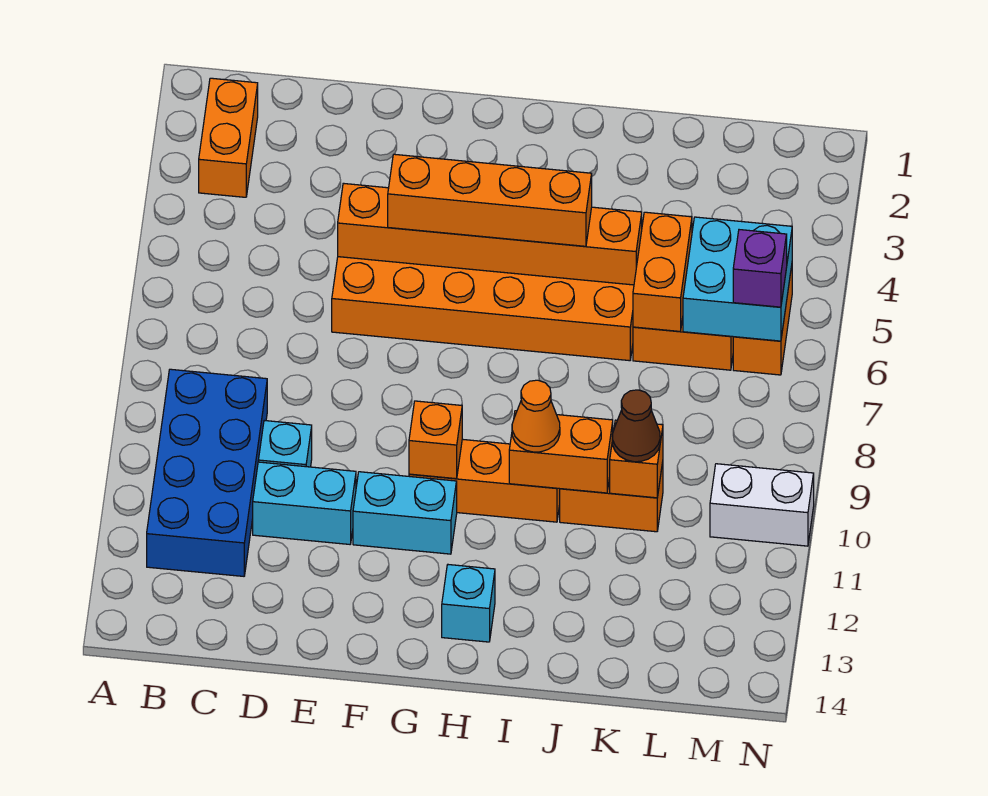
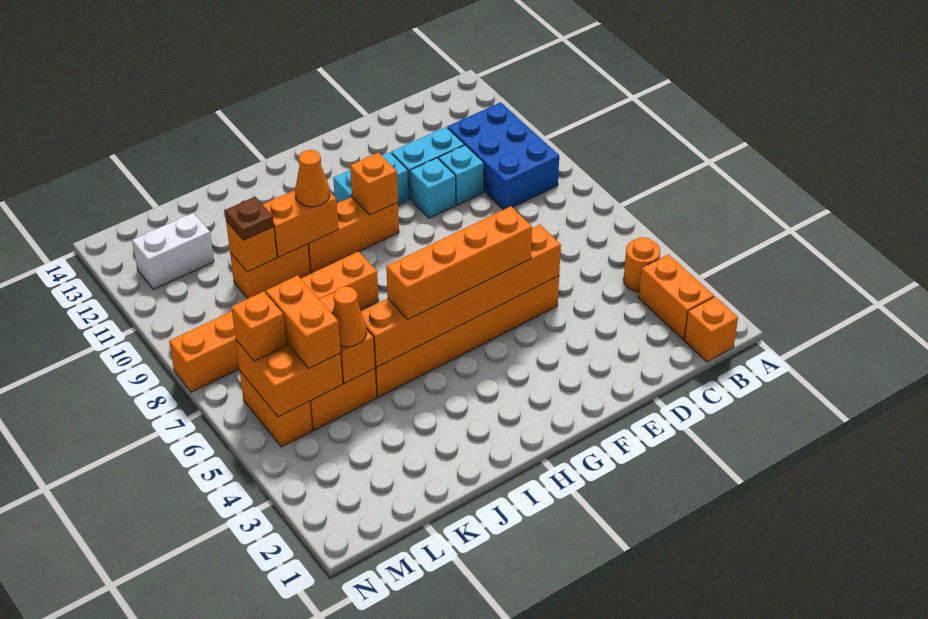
none -> orange brick B1 level 1
none -> orange round brick B4 level 1
blue brick B9:C12 level 1 -> blue brick B9:C11 level 1
cyan brick H13 level 1 -> cyan brick E10 level 1
none -> orange brick I8:N8 level 1
none -> orange cone K5 level 3
brown cone K10 level 3 -> brown plate K10 level 3
cyan brick L5:M6 level 2 -> orange brick L5:M6 level 2
none -> orange brick L5:L6 level 3
purple brick M6 level 3 -> orange brick M6 level 3
white brick M10:N10 level 1 -> white brick L12:M12 level 1

